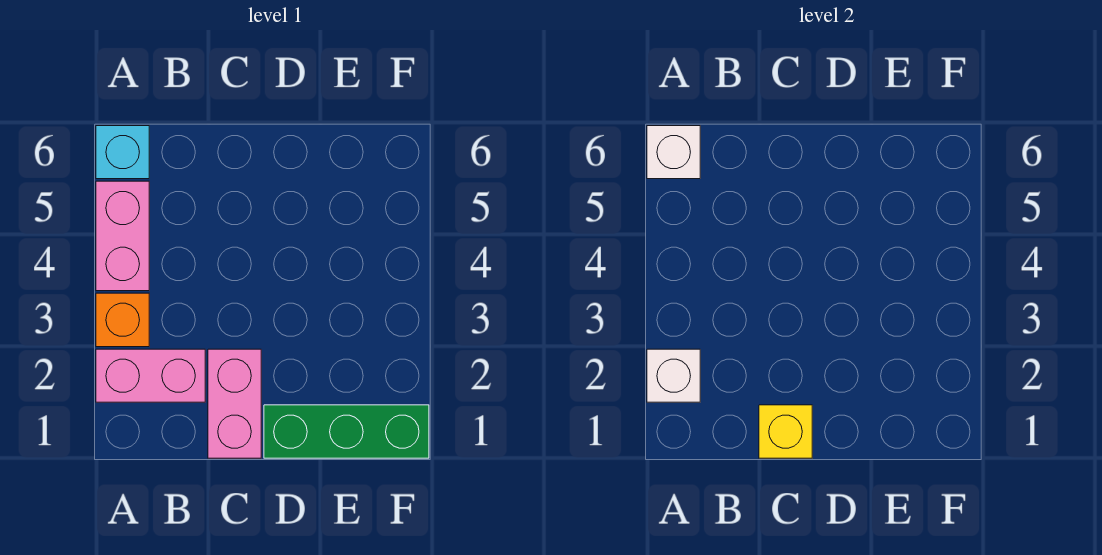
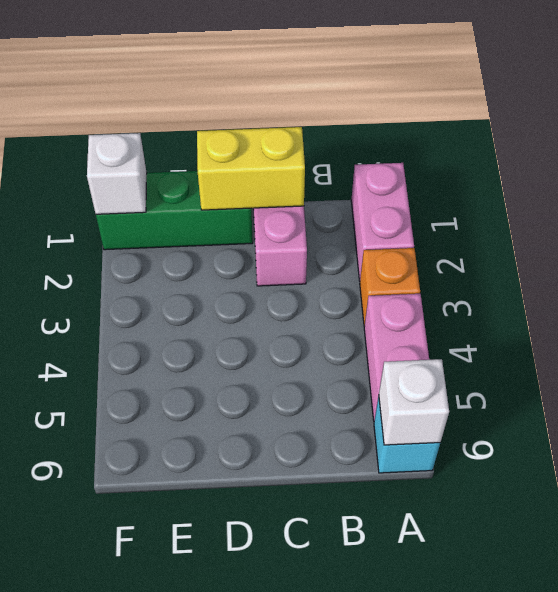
pink brick A2:B2 level 1 -> pink brick A1:A2 level 1
white brick A2 level 2 -> white brick F1 level 2
yellow brick C1 level 2 -> yellow brick C1:D1 level 2

